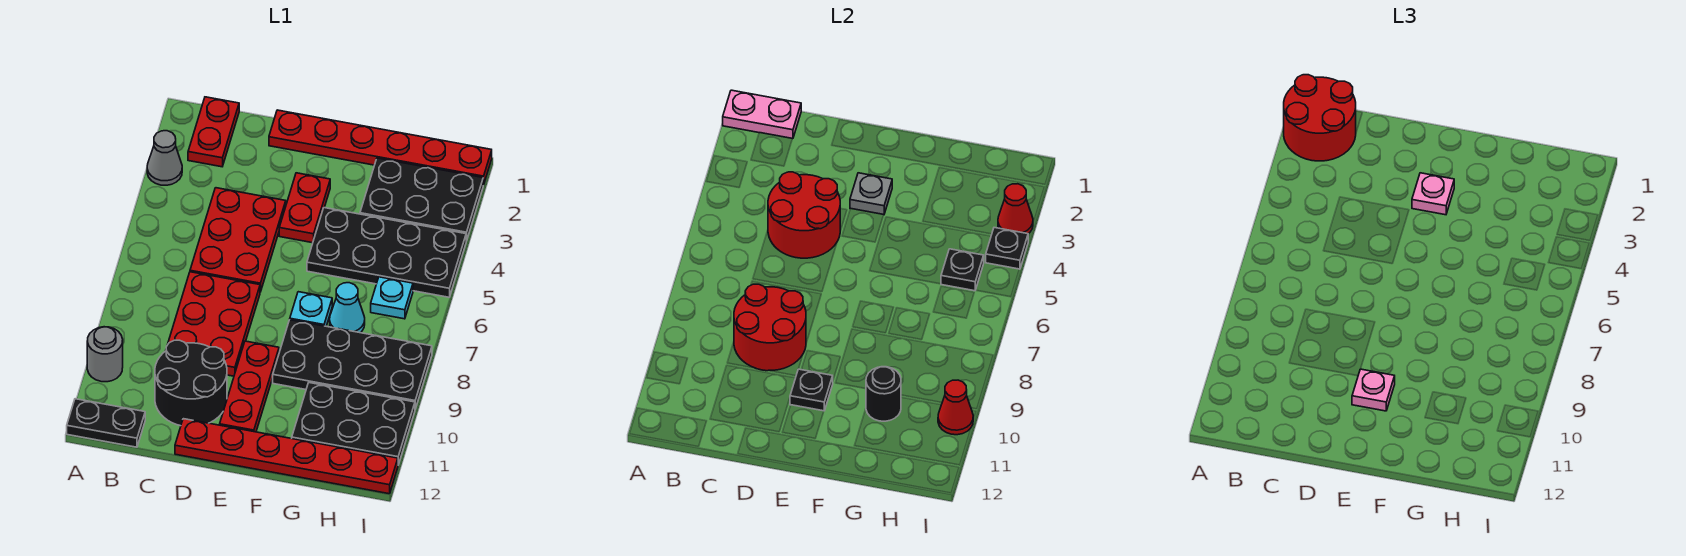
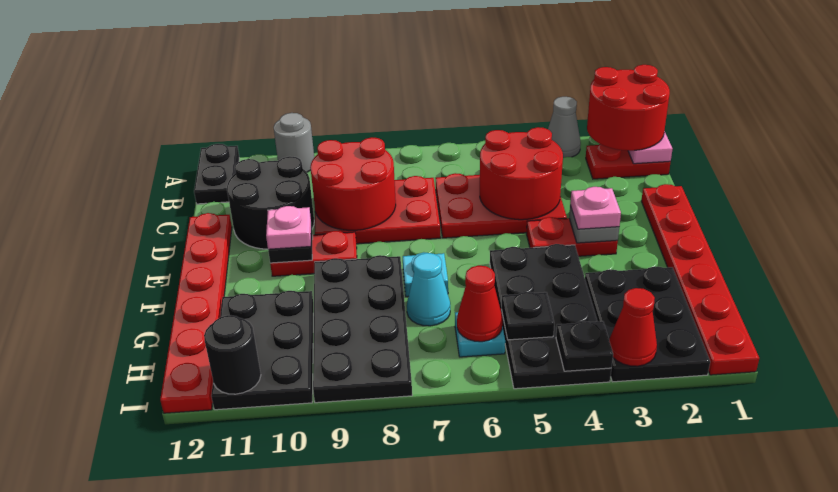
red plate E9:E11 level 1 -> red plate E9:E10 level 1
black round brick G10 level 2 -> black round brick I11 level 2
red cone I10 level 2 -> red cone H6 level 2

